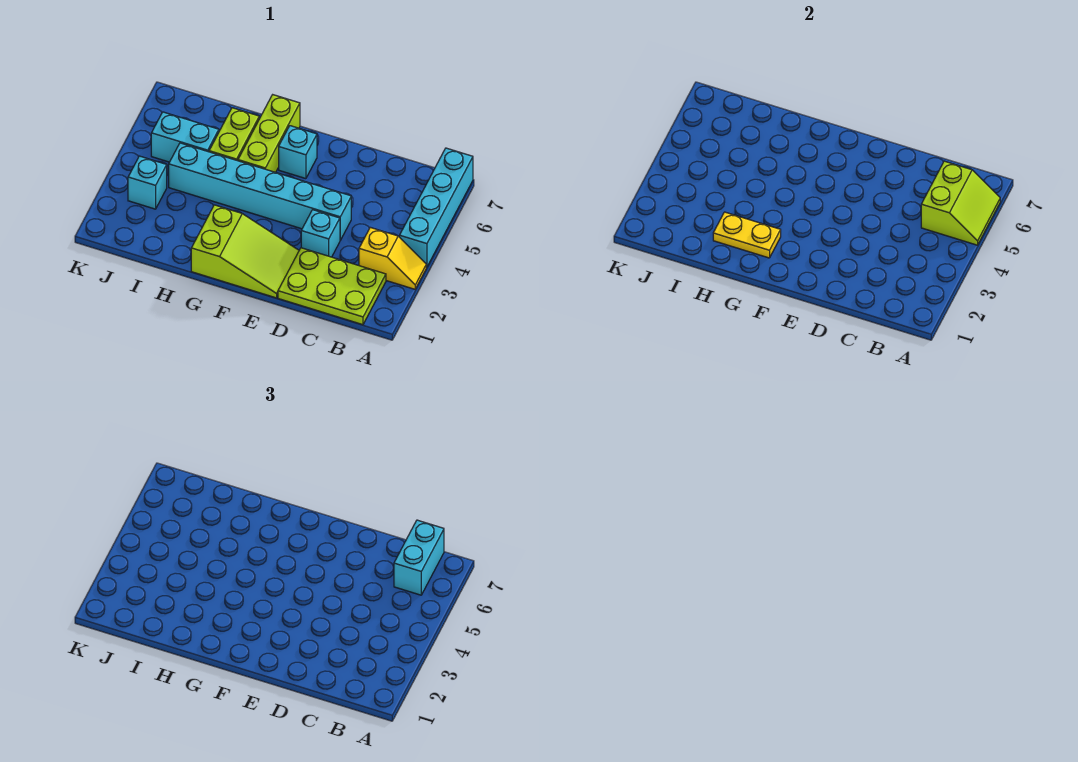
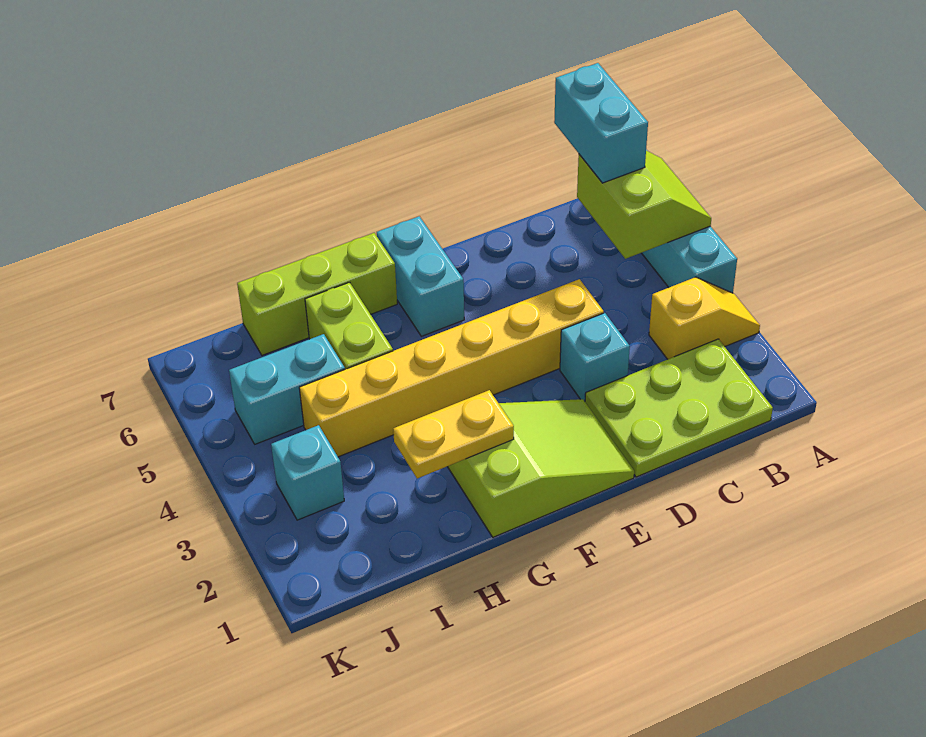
cyan brick D4:I4 level 1 -> yellow brick D4:I4 level 1
cyan brick F6 level 1 -> cyan brick F6:F7 level 1
lime brick G5:G7 level 1 -> lime brick G7:I7 level 1

